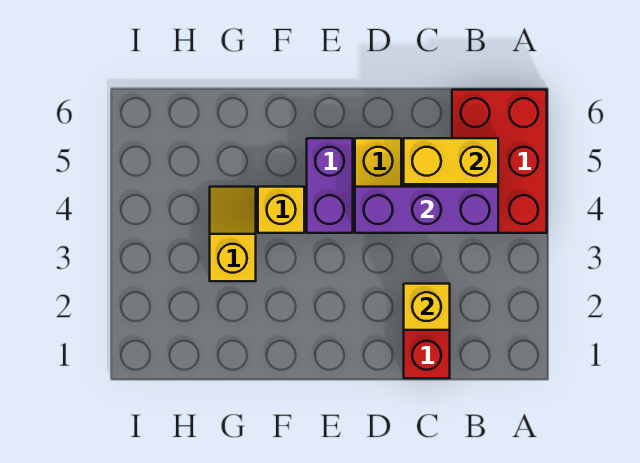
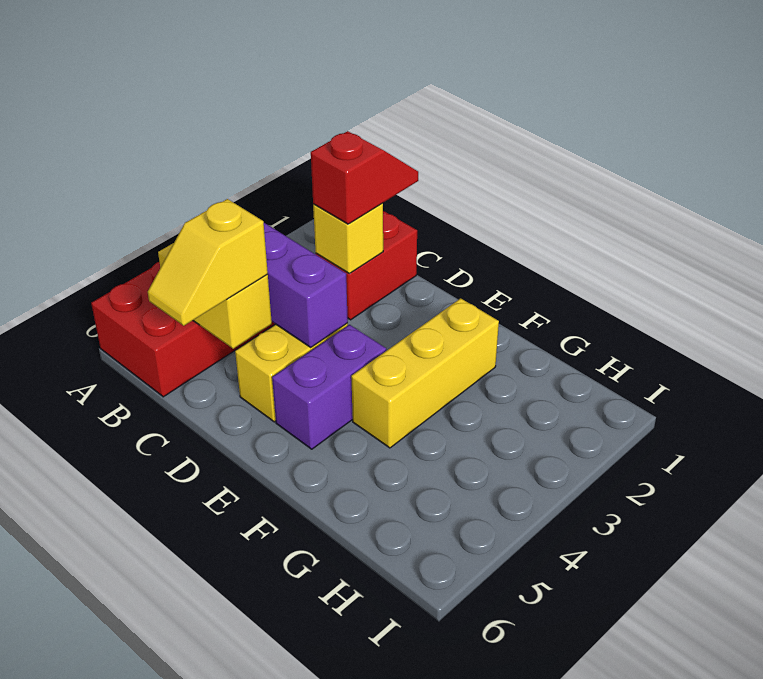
none -> red slope C1:C2 level 3 top 2
yellow brick F4 level 1 -> yellow brick F2:F4 level 1
yellow slope G3:G4 level 1 top 3 -> yellow slope C5:C6 level 3 top 5

